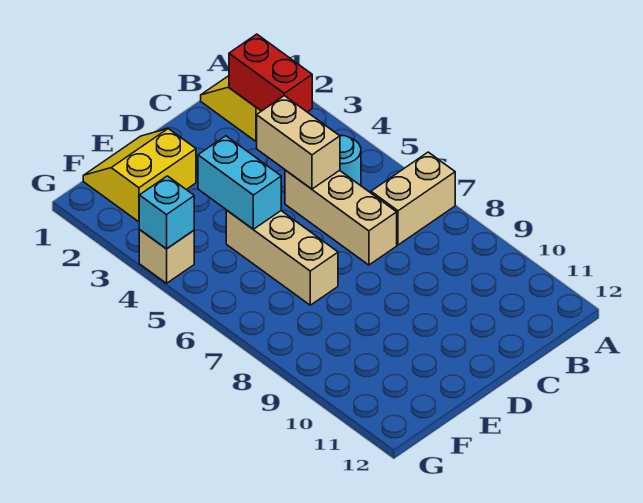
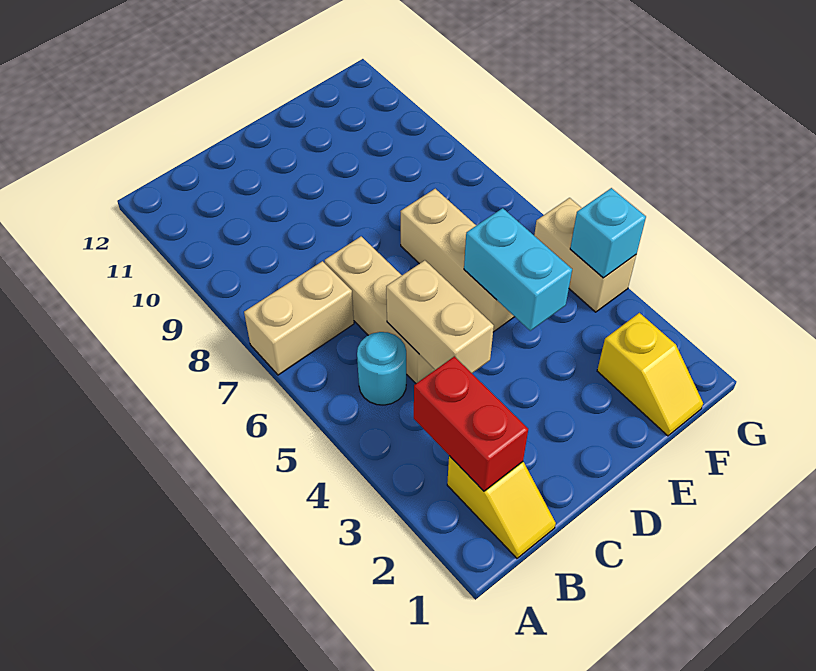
yellow slope E1:F2 level 1 top 2 -> yellow slope F1:F2 level 1 top 2
tan brick G4 level 1 -> tan brick G4:G5 level 1

